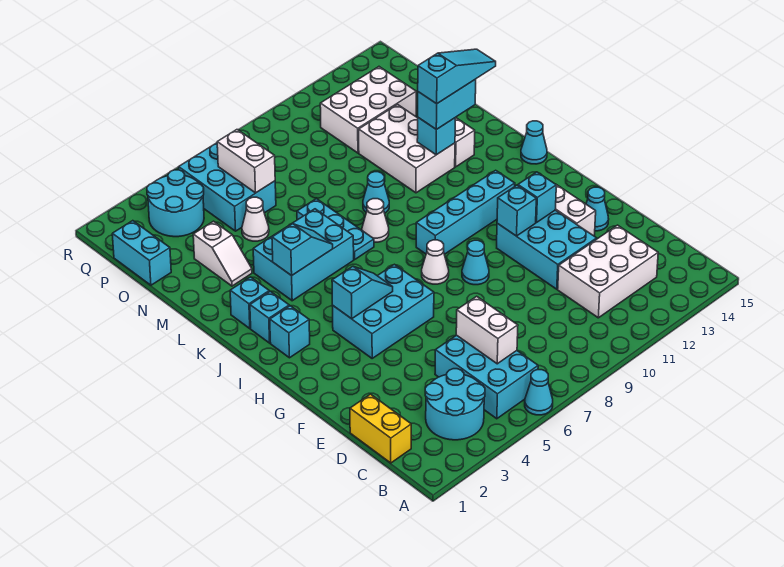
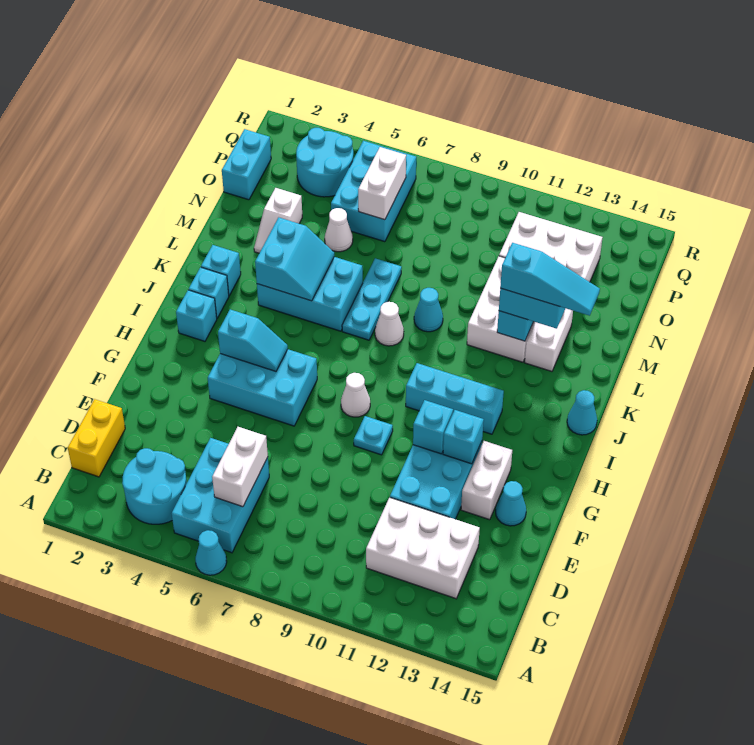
cyan cone G9 level 1 -> cyan plate G9 level 1
cyan brick I9:I12 level 1 -> cyan brick I10:I12 level 1
cyan slope K4:K5 level 2 top 4 -> cyan slope K4:L5 level 2 top 4

